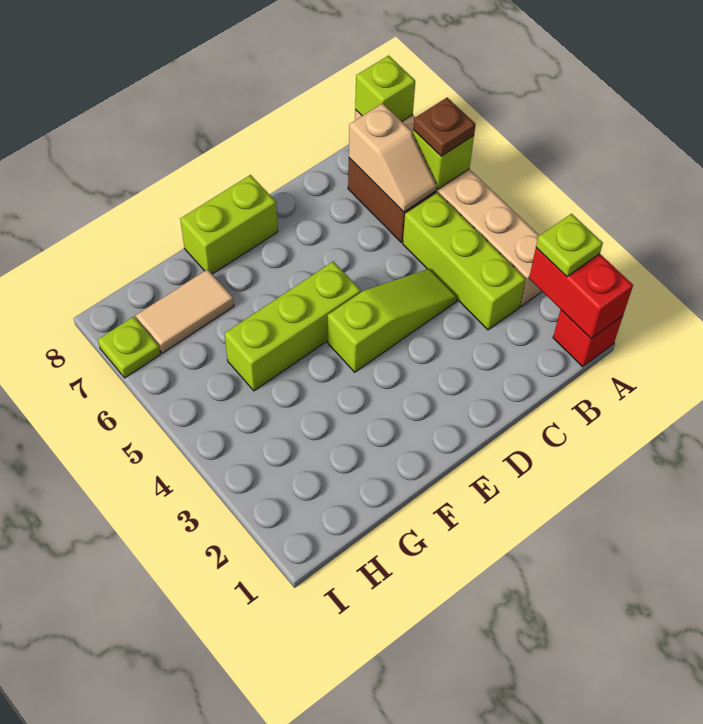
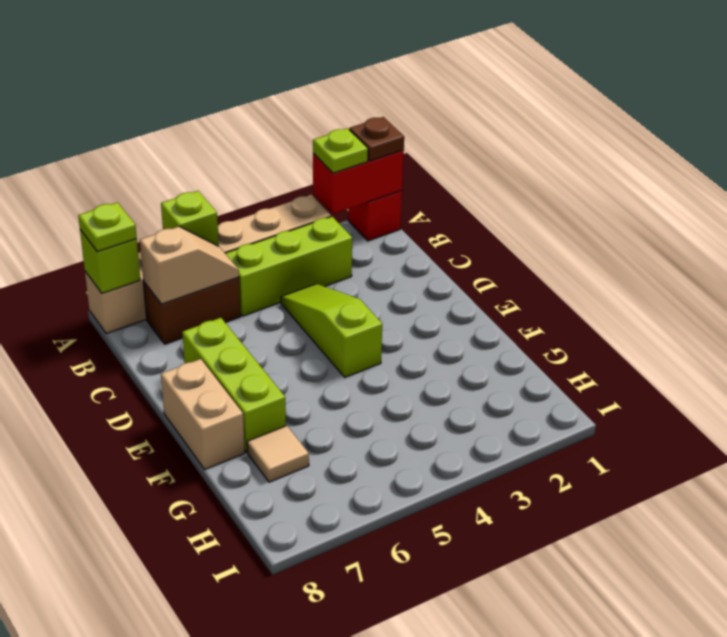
brown plate A6 level 3 -> brown plate A1 level 3
lime brick E5:G5 level 1 -> lime brick D7:F7 level 1
lime brick E8:F8 level 1 -> tan brick E8:F8 level 1
tan tile G7:H7 level 1 -> tan tile G7 level 1
lime plate I7 level 1 -> lime plate A8 level 3

